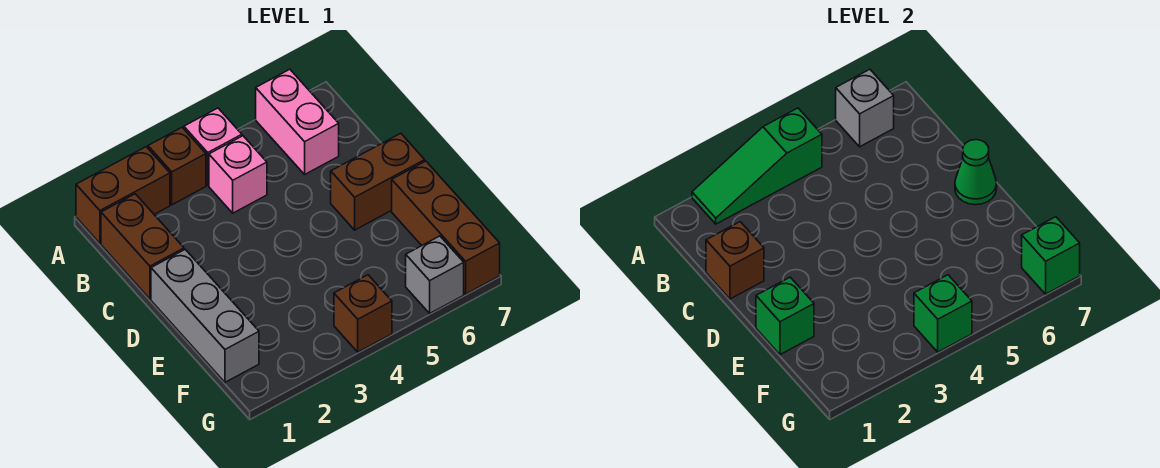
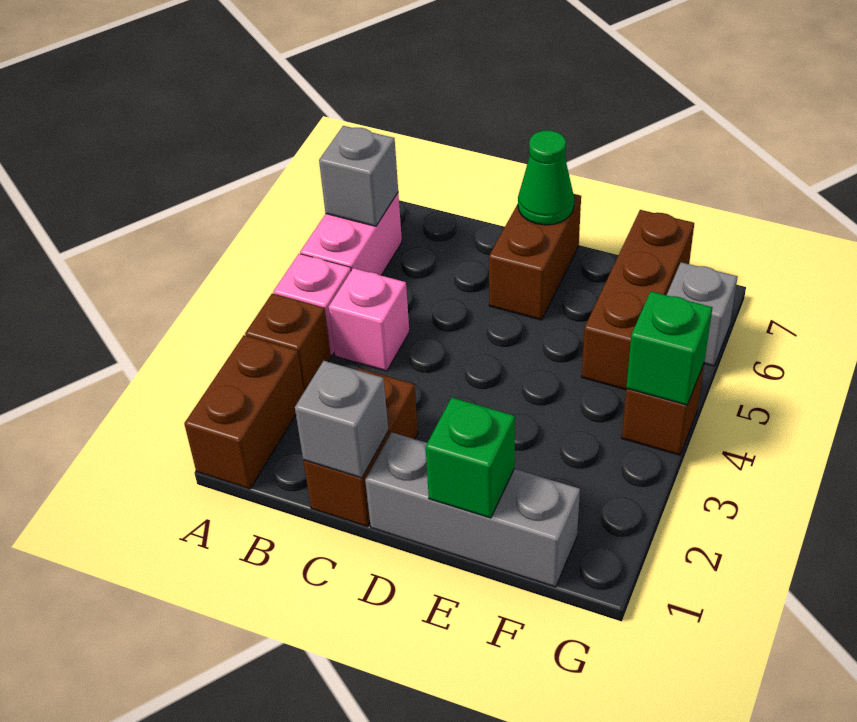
green slope A2:A4 level 2 top 4 -> none
pink brick A6:B6 level 1 -> pink brick A5:A6 level 1
brown brick B1:C1 level 1 -> brown brick C1:C2 level 1
brown brick C1 level 2 -> grey brick C1 level 2
brown brick E7:G7 level 1 -> brown brick F5:F7 level 1
green brick G7 level 2 -> none

